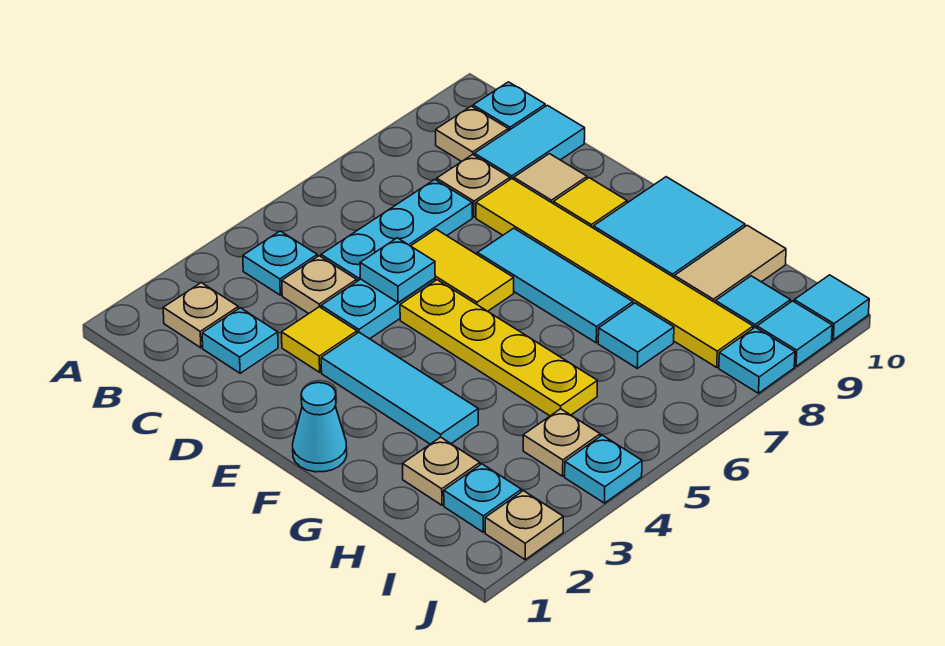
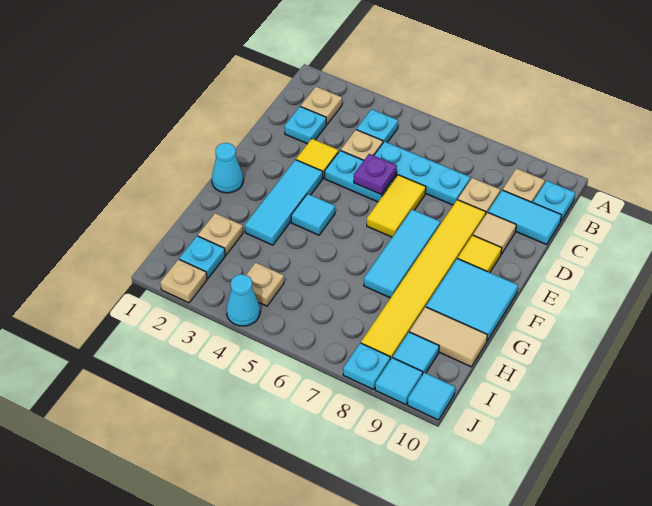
cyan plate D5 level 2 -> purple plate D5 level 2
yellow plate E5:H5 level 1 -> none
cyan tile H7 level 1 -> cyan tile F4 level 1
cyan plate J4 level 1 -> cyan cone J4 level 1

